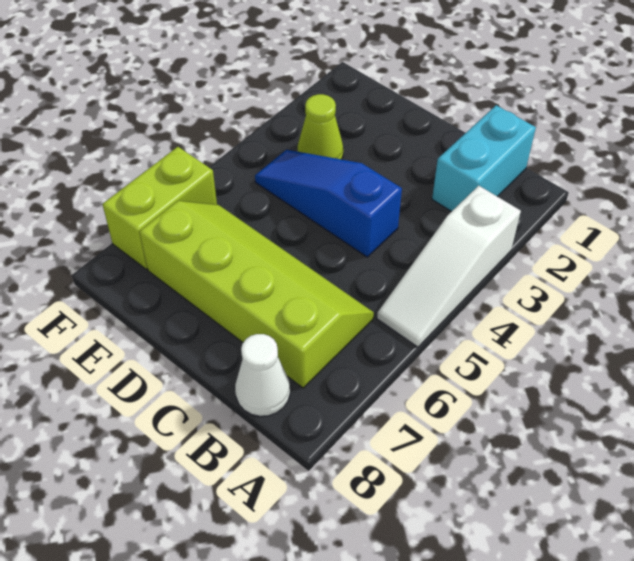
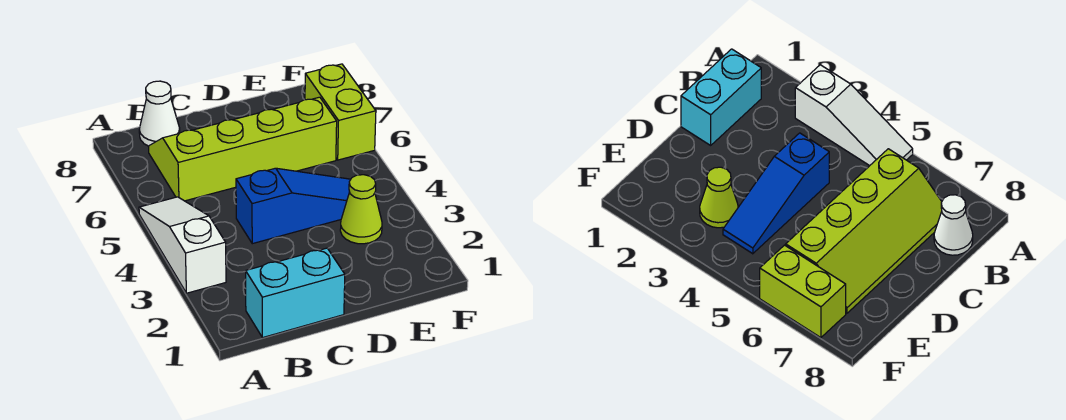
cyan brick B1:B2 level 1 -> cyan brick B1:C1 level 1
lime slope B6:E7 level 1 top 7 -> lime slope B6:E7 level 1 top 6

